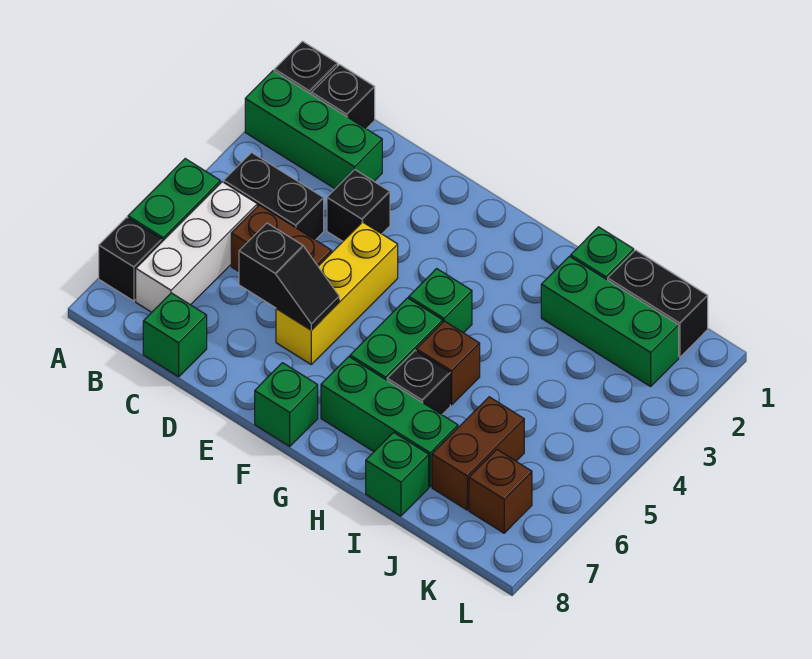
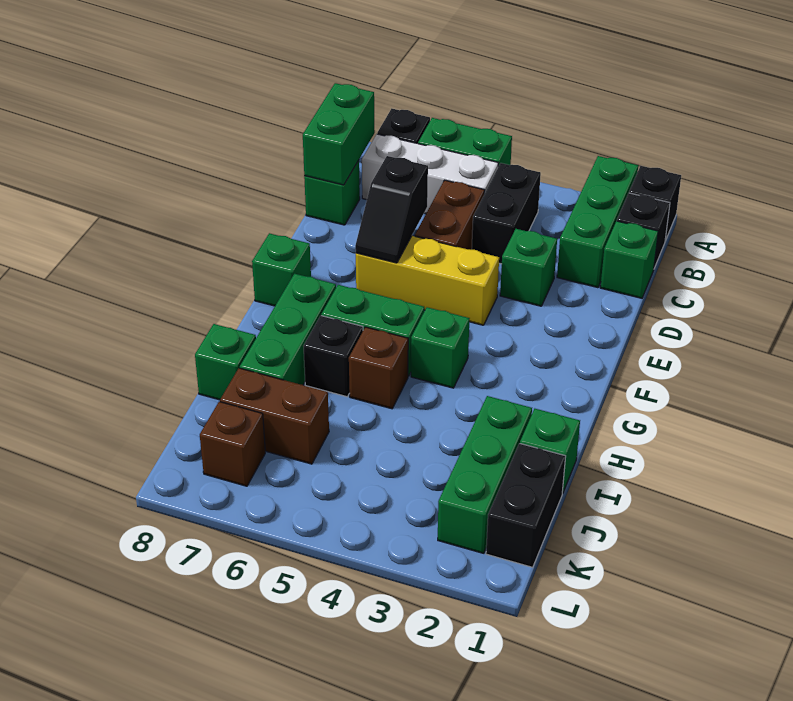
none -> green brick B8:C8 level 2
none -> green brick C1 level 1
black brick D3 level 1 -> green brick D3 level 1

